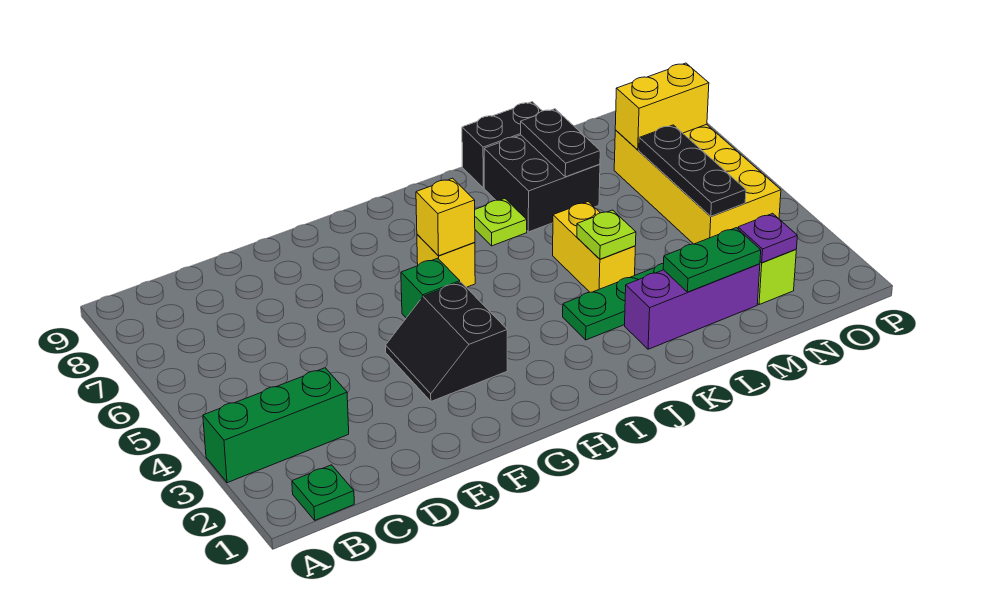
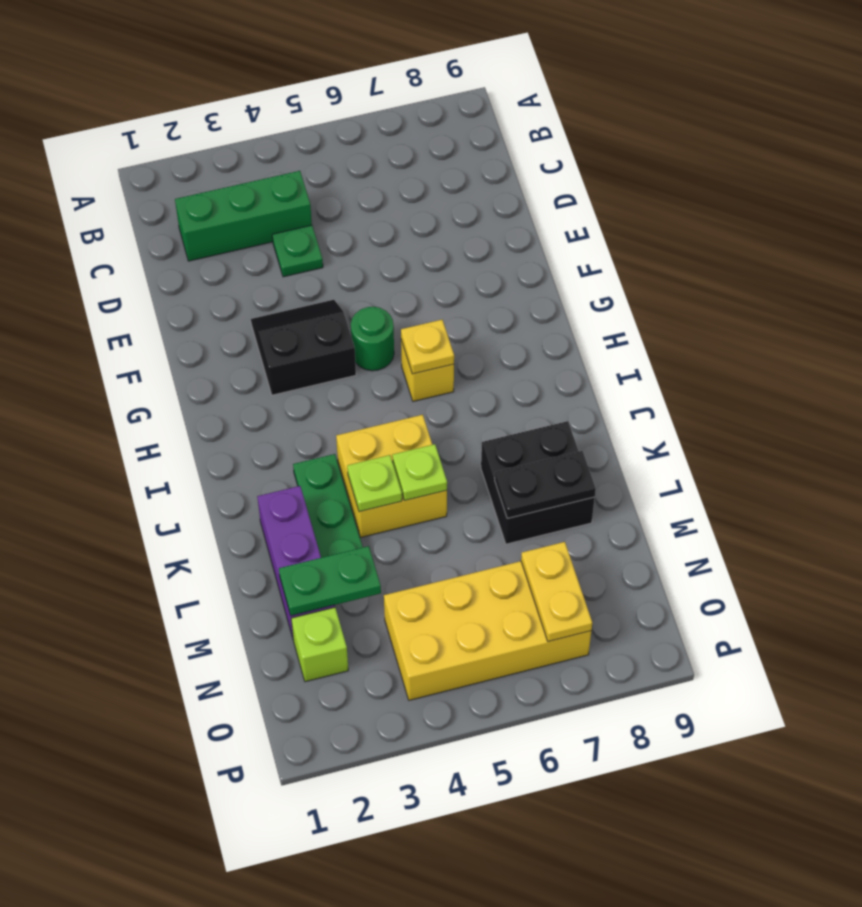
green brick A3:C3 level 1 -> green brick C2:C4 level 1
green plate B1 level 1 -> green plate D4 level 1
green brick G5 level 1 -> green round brick G5 level 1
yellow brick H6 level 2 -> yellow plate H6 level 2
lime plate J7 level 1 -> lime plate K5 level 2
yellow brick K4:K5 level 1 -> yellow brick J4:K5 level 1
black brick K9:L9 level 1 -> none
green plate L2:M2 level 2 -> green plate M2:M3 level 2
purple plate N2 level 2 -> none
black plate N4:N6 level 2 -> none
yellow brick N7:O7 level 2 -> yellow plate N7:O7 level 2

